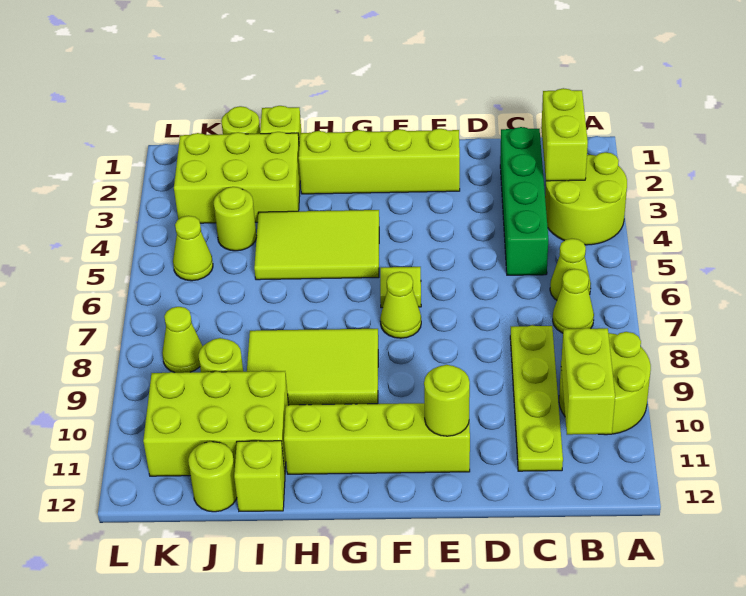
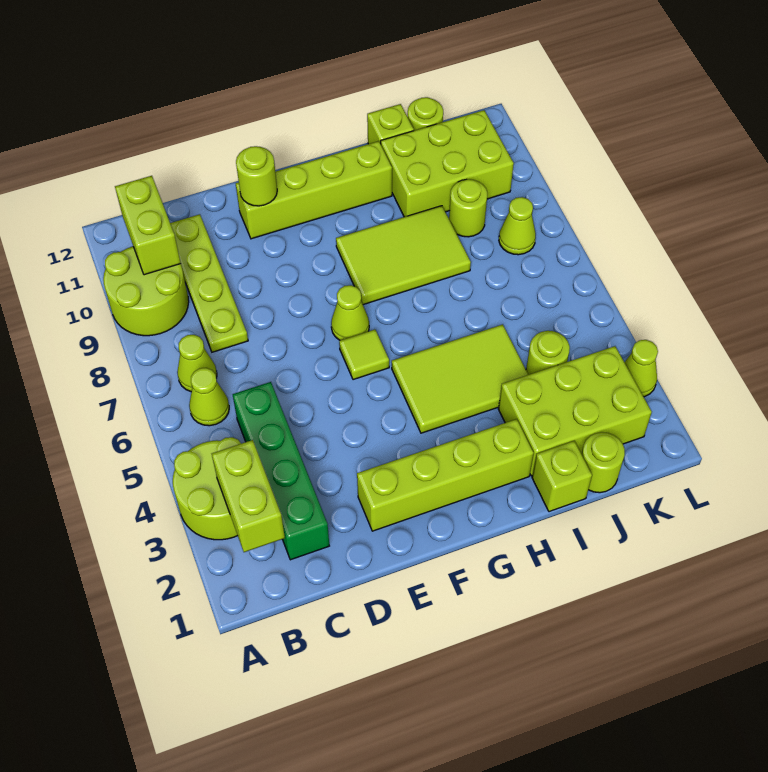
lime cone K5 level 1 -> lime cone L3 level 1

